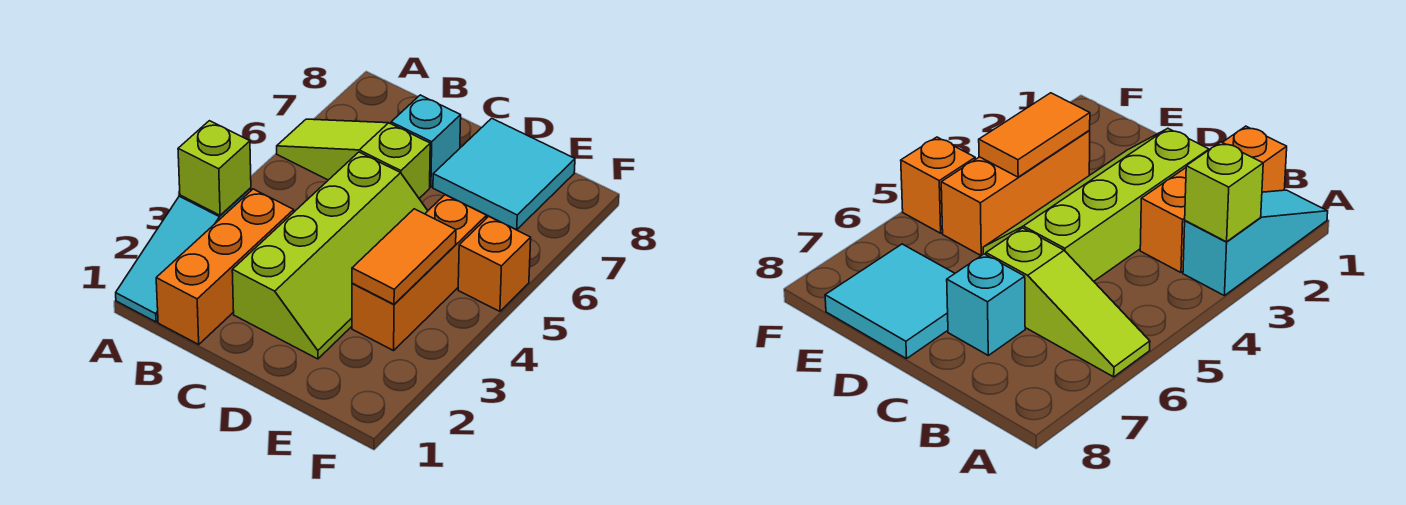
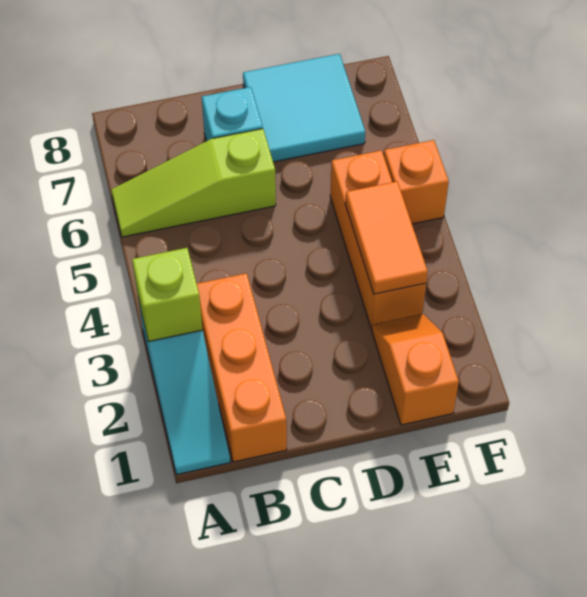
lime slope C2:D5 level 1 top C -> none
none -> orange slope E1:E2 level 1 top 1

